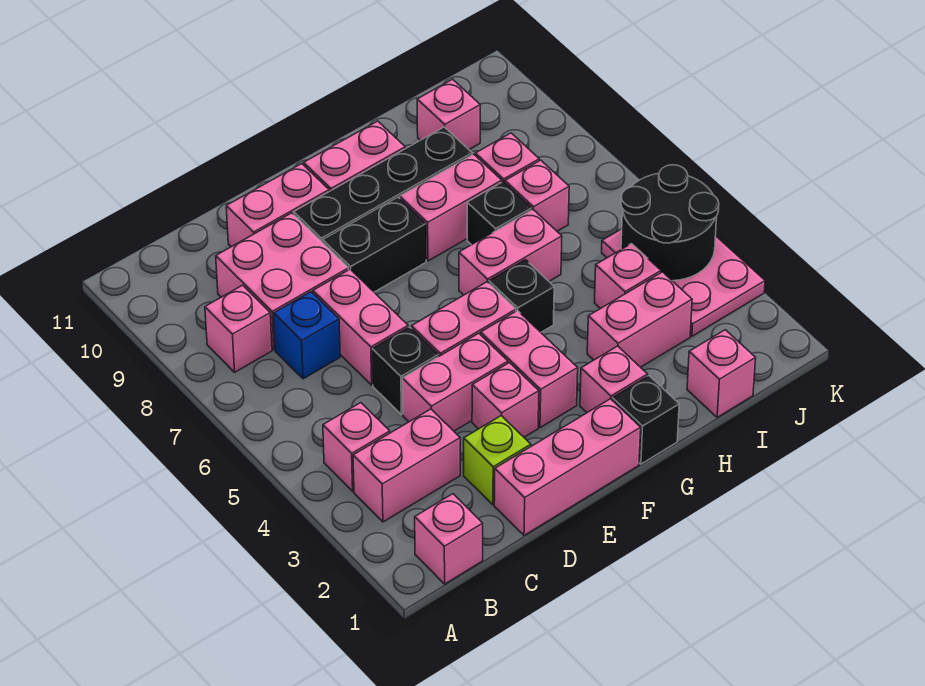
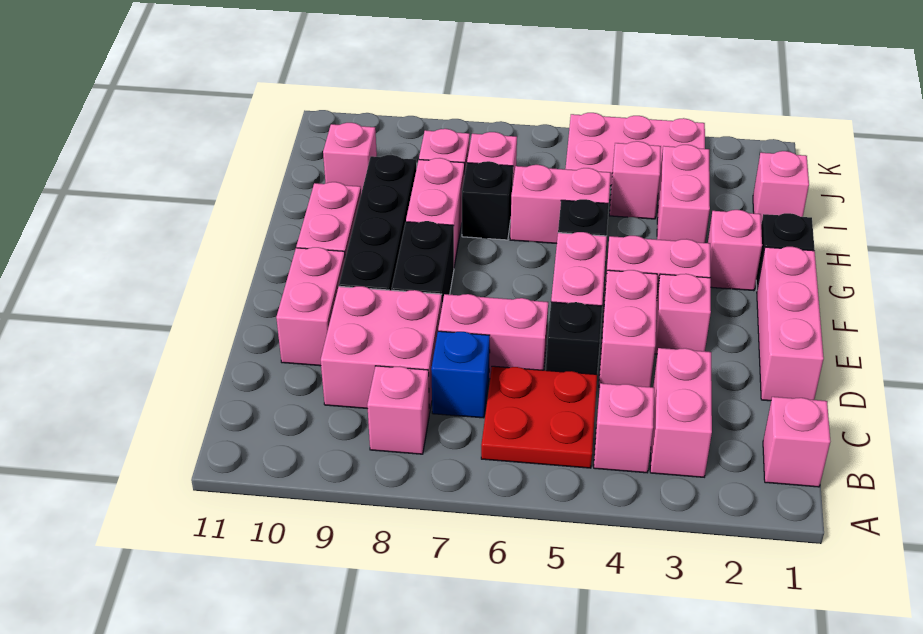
none -> red plate B5:C6 level 1
lime brick D2 level 1 -> none
pink brick G6:H6 level 1 -> pink brick H5:H6 level 1
black round brick J4:K5 level 2 -> none

